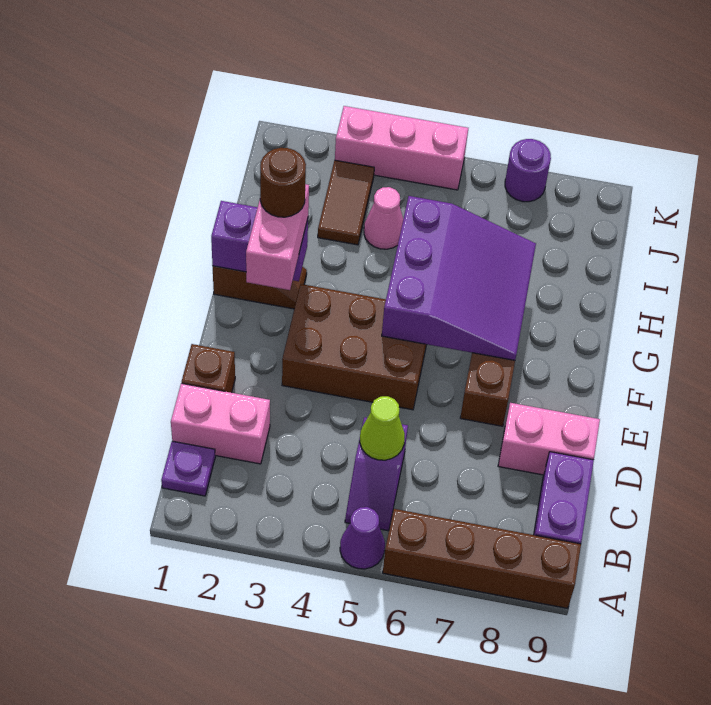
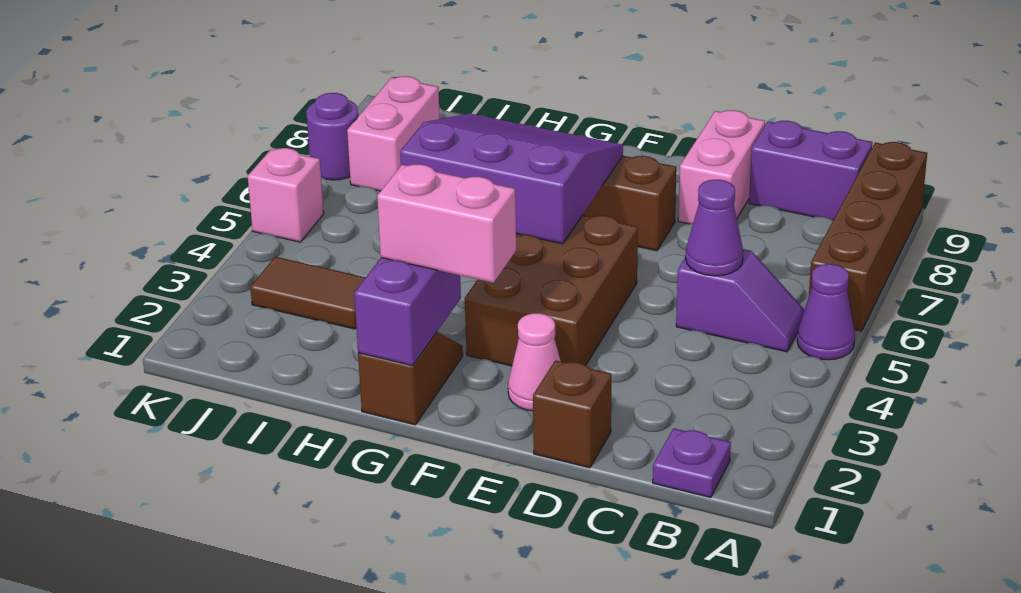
pink brick C1:C2 level 1 -> pink brick J7:J8 level 1
lime cone C5 level 2 -> purple cone C5 level 2
brown round brick G2 level 4 -> none
pink cone I4 level 1 -> pink cone E2 level 1
pink brick K3:K5 level 1 -> pink brick K5 level 1

